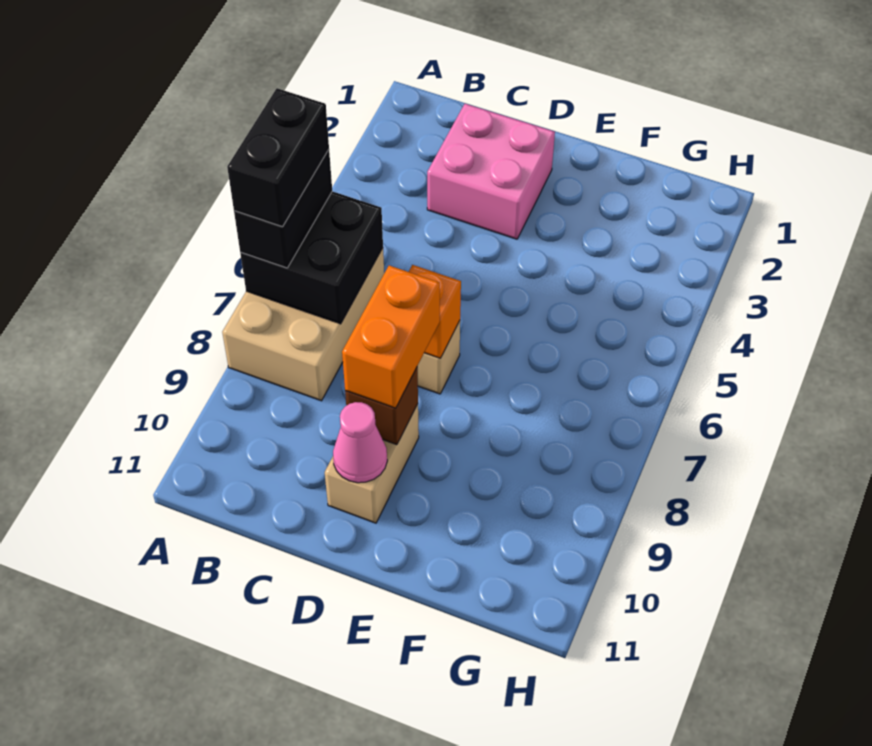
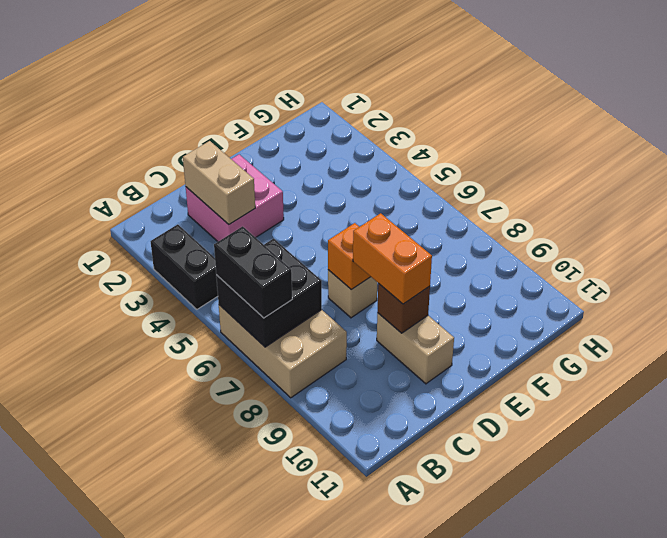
black brick A6:A7 level 4 -> black brick A3:A4 level 1
none -> tan brick C2:C3 level 2
pink cone D10 level 2 -> none

